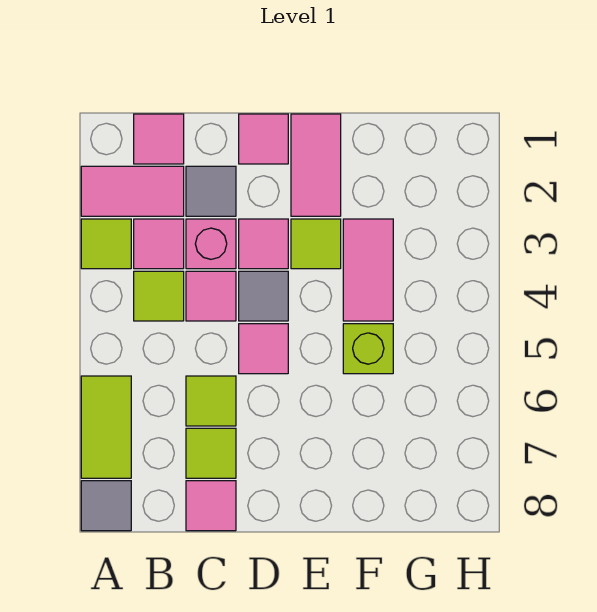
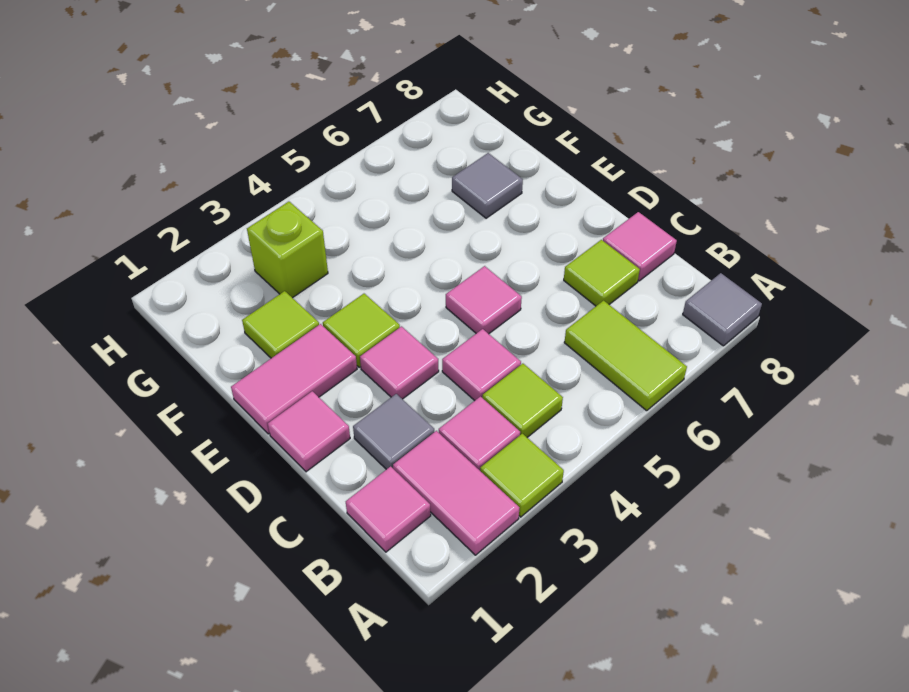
lime tile A6:A7 level 1 -> lime tile A6:B6 level 1
pink brick C3 level 1 -> none
lime tile C6 level 1 -> lime tile F2 level 1
grey tile D4 level 1 -> grey tile F7 level 1
pink tile F3:F4 level 1 -> none
lime brick F5 level 1 -> lime brick G3 level 1

